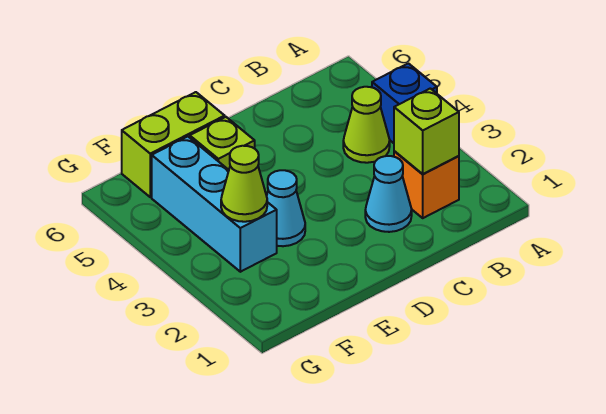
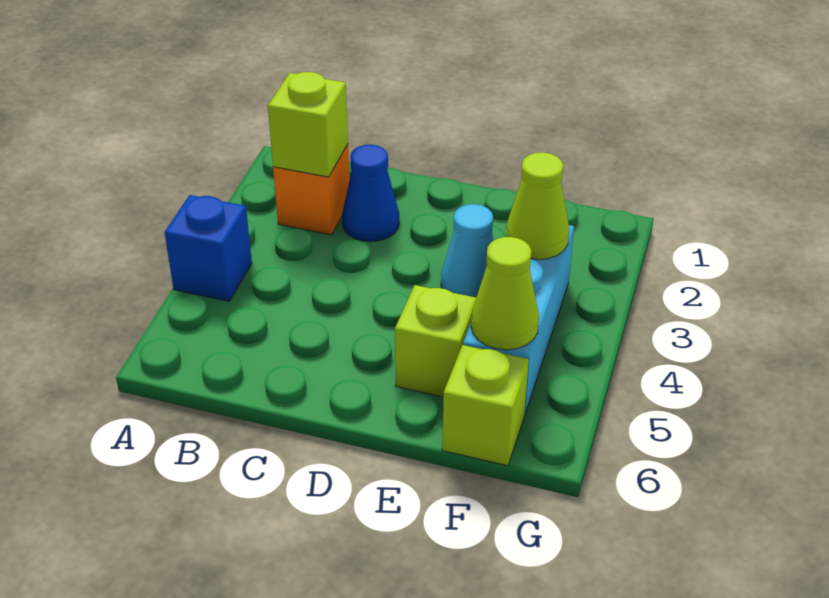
lime cone B4 level 1 -> lime cone F5 level 2
cyan cone C2 level 1 -> blue cone C2 level 1
lime brick E6:F6 level 1 -> lime brick F6 level 1

